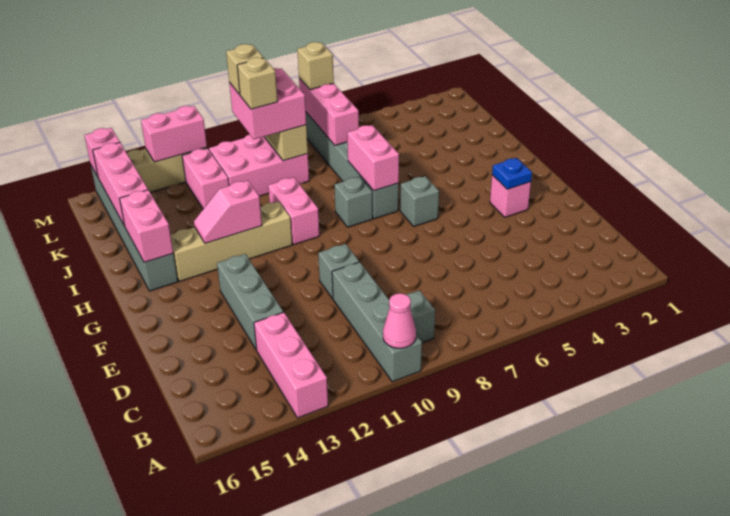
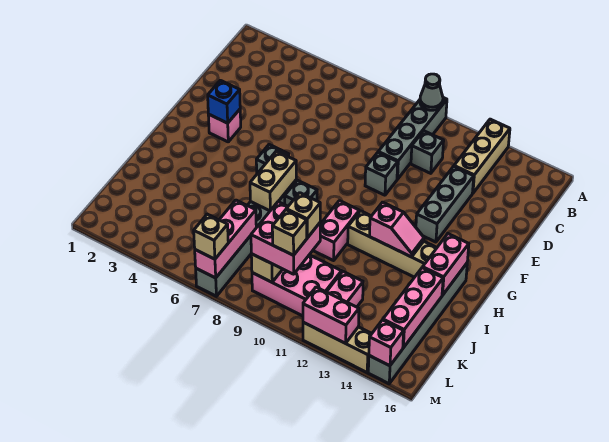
pink cone A10 level 2 -> grey cone A10 level 2
pink brick A13:C13 level 1 -> tan brick A13:C13 level 1
grey brick B9 level 1 -> grey brick C11 level 1
blue plate F3 level 2 -> blue brick F3 level 2
pink brick H7:I7 level 2 -> tan brick H7:I7 level 2

